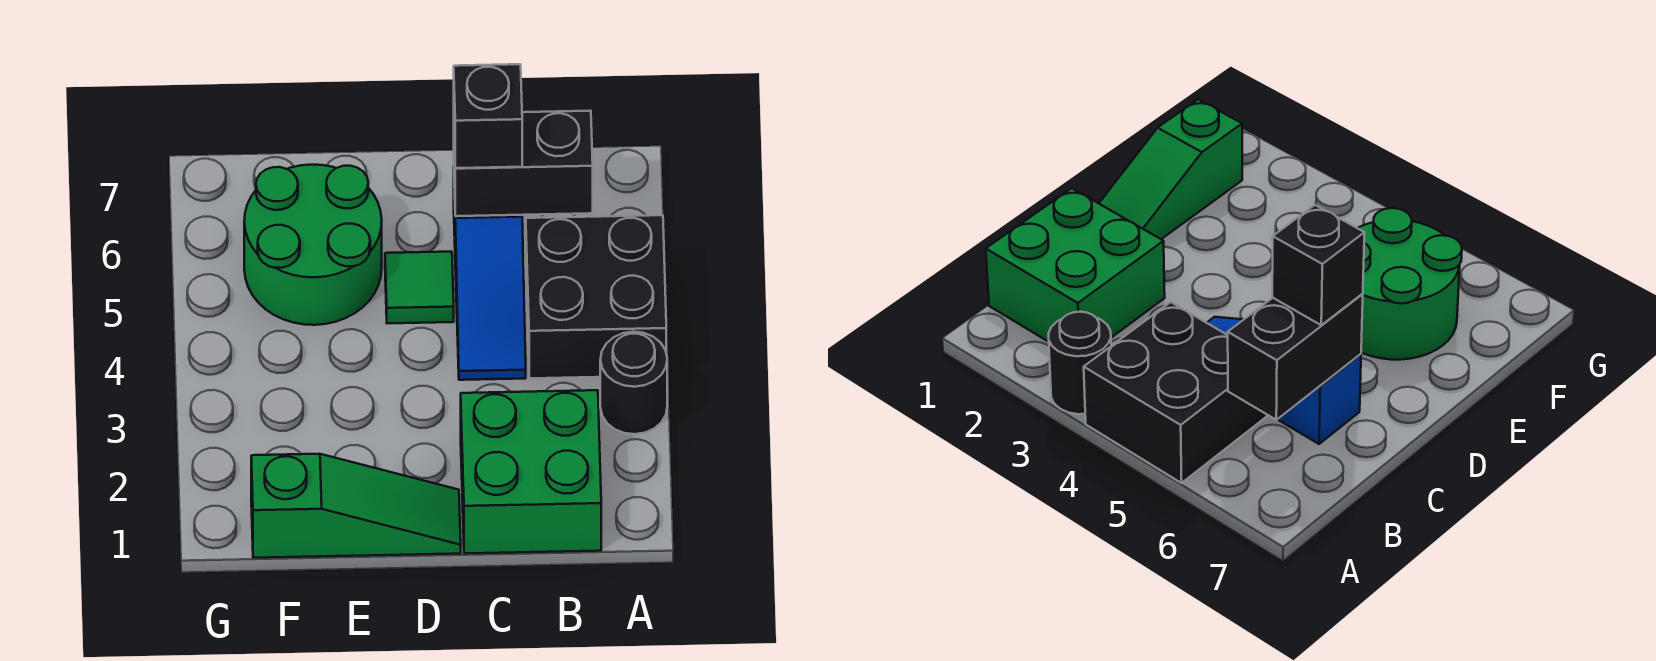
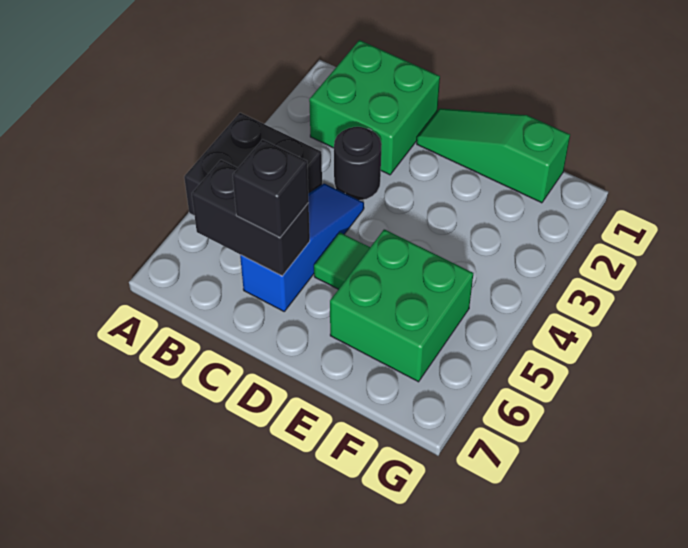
black round brick A3 level 1 -> black round brick C3 level 1
green round brick E5:F6 level 1 -> green brick E5:F6 level 1

